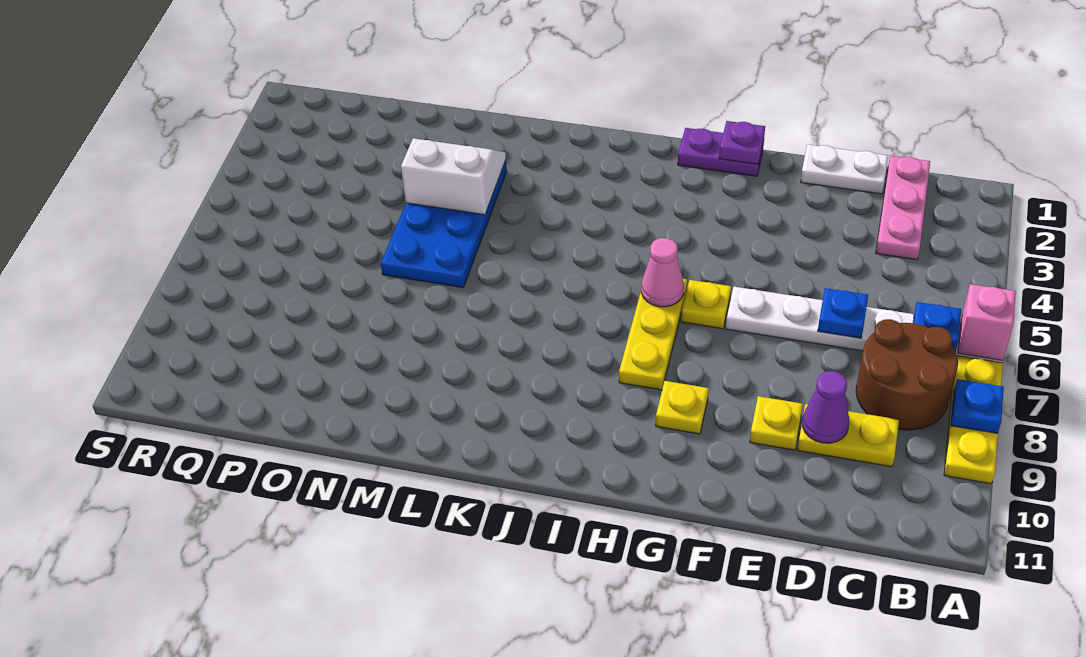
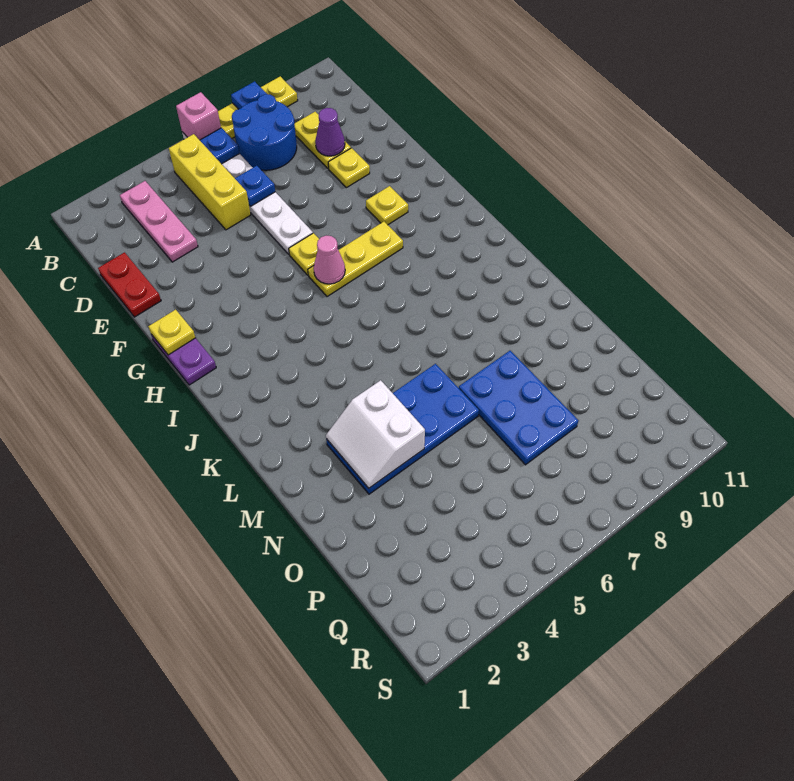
none -> yellow brick B5:D5 level 1
brown round brick B7:C8 level 1 -> blue round brick B7:C8 level 1
pink plate C1:C3 level 1 -> pink plate B3:D3 level 1
white plate D1:E1 level 1 -> red plate D1:E1 level 1
purple plate G1 level 2 -> yellow plate G1 level 2
none -> blue plate N7:P8 level 1

